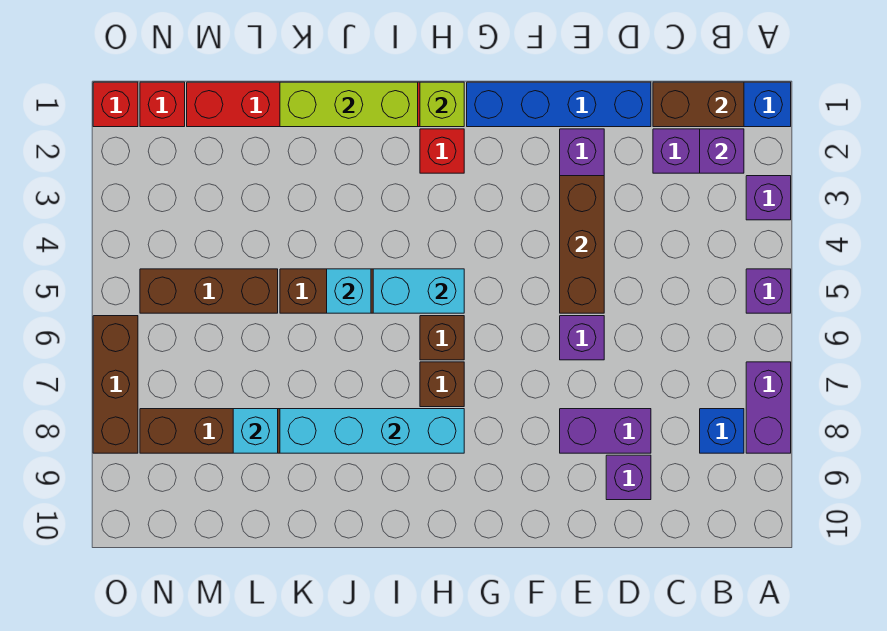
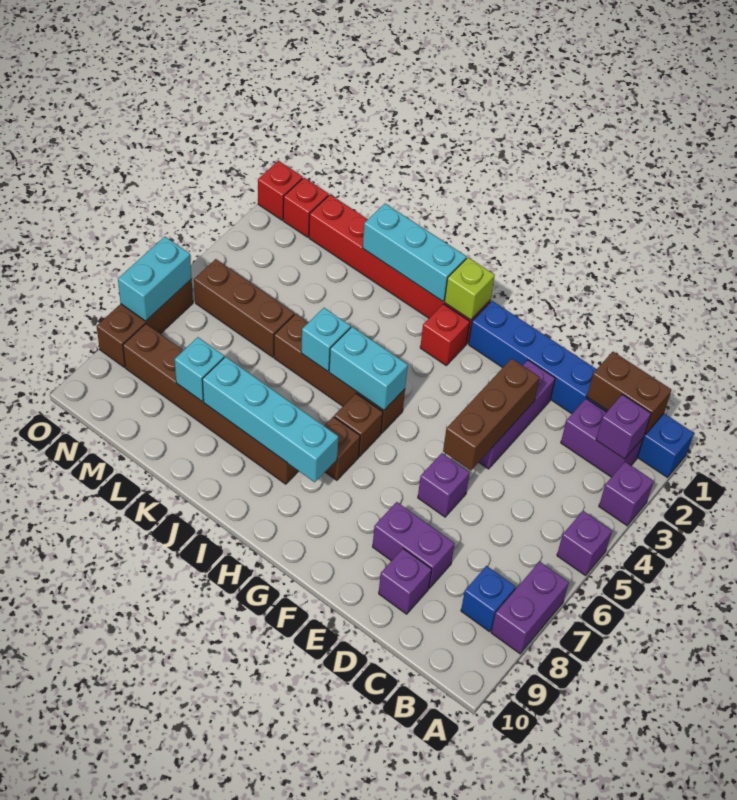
lime brick I1:K1 level 2 -> cyan brick I1:K1 level 2
none -> cyan brick O6:O7 level 2

